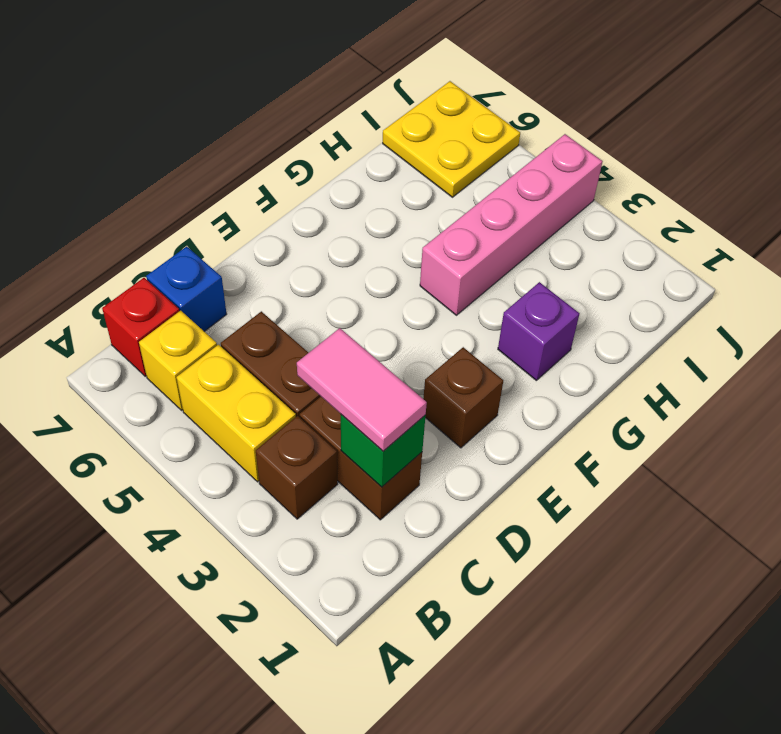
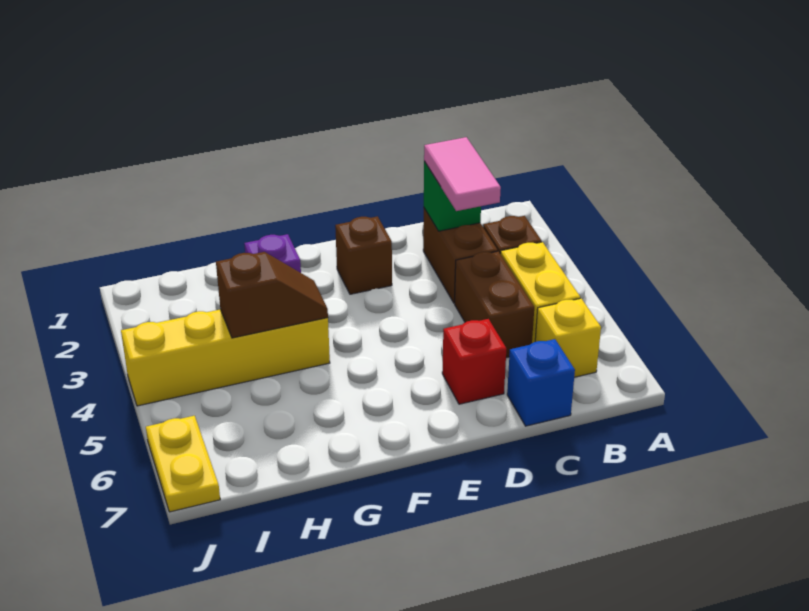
red brick B7 level 1 -> red brick D6 level 1
pink brick G4:J4 level 1 -> yellow brick G4:J4 level 1
none -> brown slope G4:H4 level 2 top H
yellow plate I6:J7 level 1 -> yellow plate J6:J7 level 1

